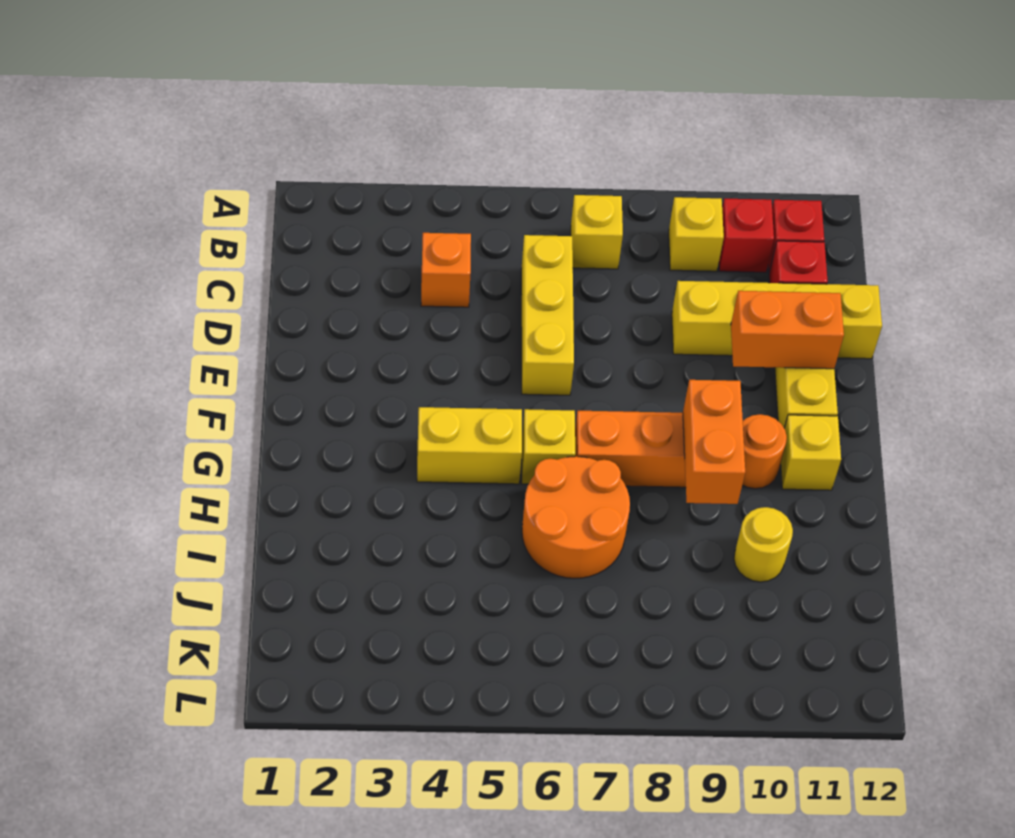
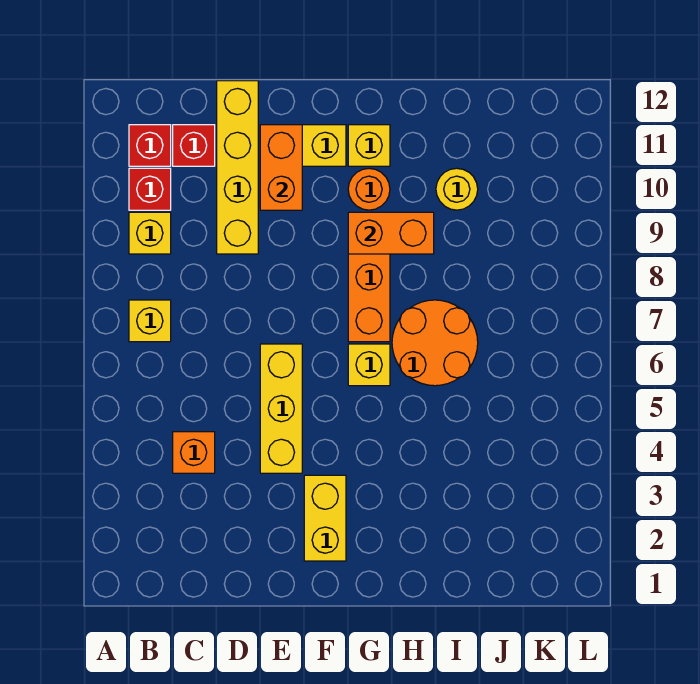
yellow brick C6:E6 level 1 -> yellow brick E4:E6 level 1
yellow brick G4:G5 level 1 -> yellow brick F2:F3 level 1

